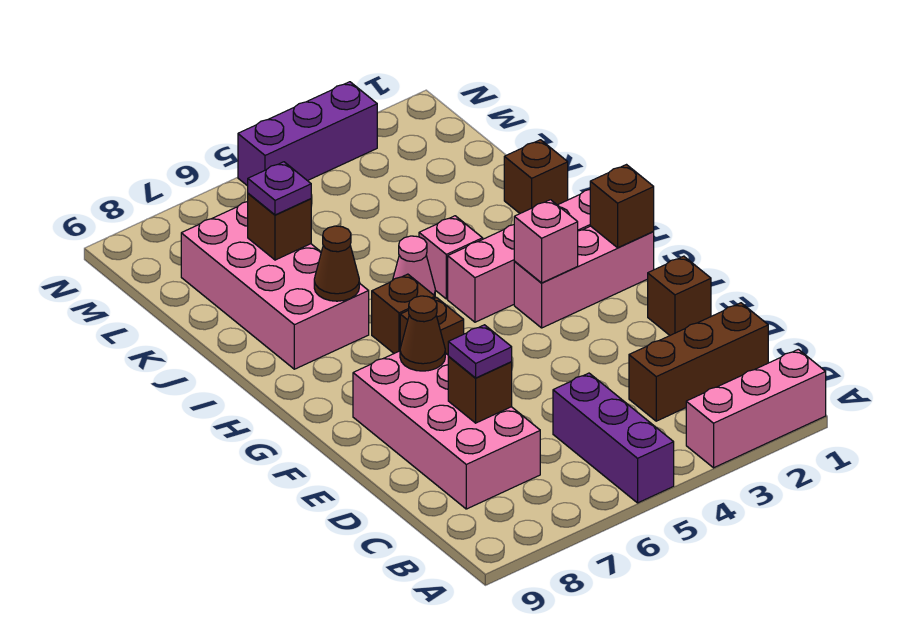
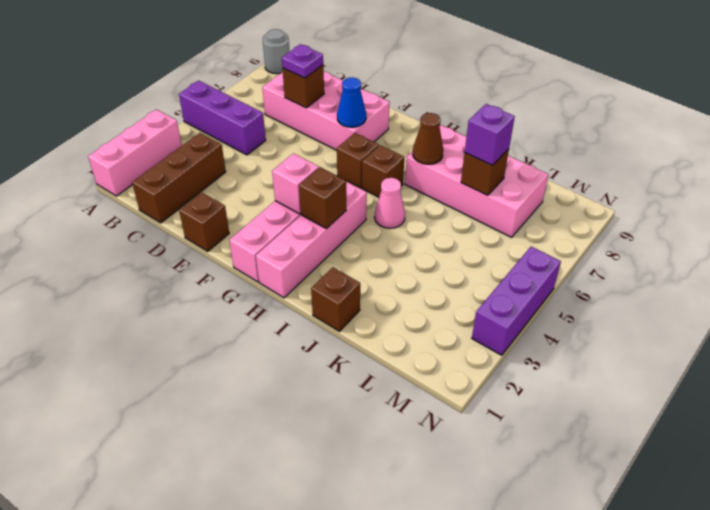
none -> grey round brick A9 level 1
brown cone F7 level 2 -> blue cone F7 level 2
brown brick G1 level 2 -> brown brick H3 level 2
pink brick I4 level 1 -> none
purple plate K7 level 3 -> purple brick K7 level 3

